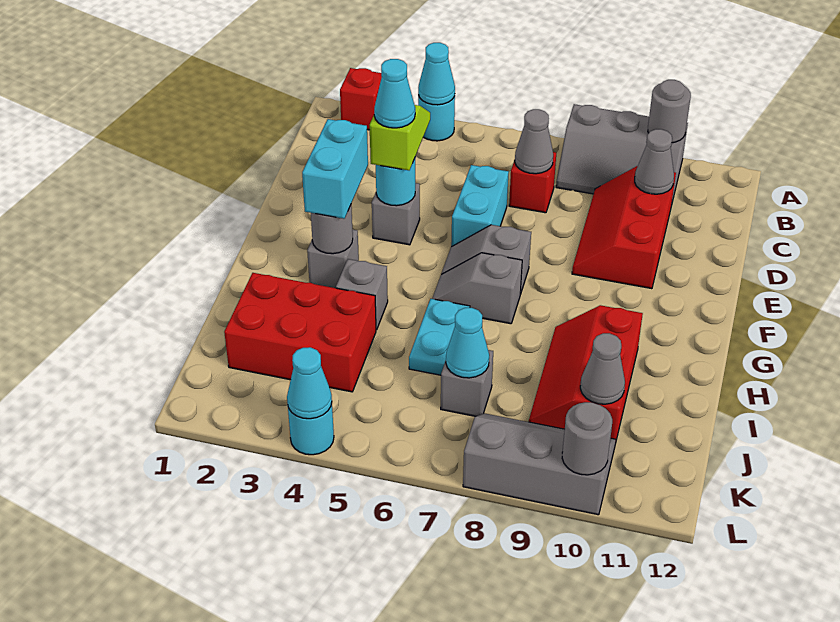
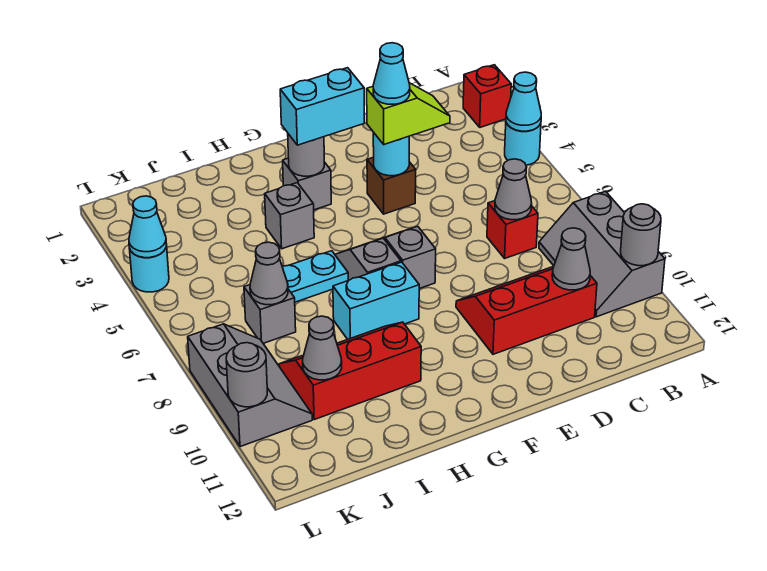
cyan brick D6:E6 level 1 -> cyan brick G8:H8 level 1
grey brick E4 level 1 -> brown brick E4 level 1
red brick I2:J4 level 1 -> none
cyan cone J7 level 2 -> grey cone J7 level 2

